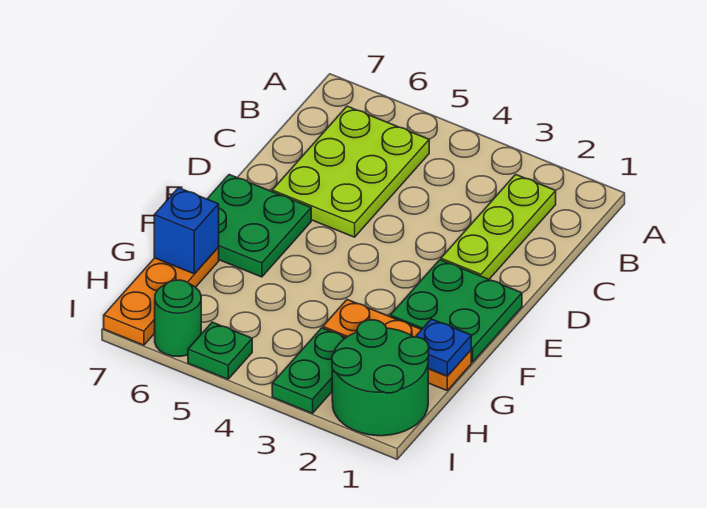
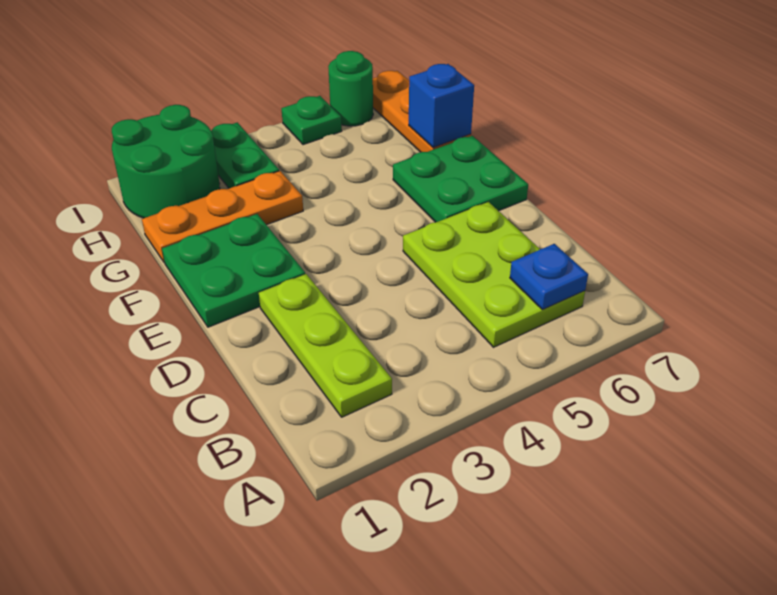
blue plate G1 level 2 -> blue plate B6 level 2

